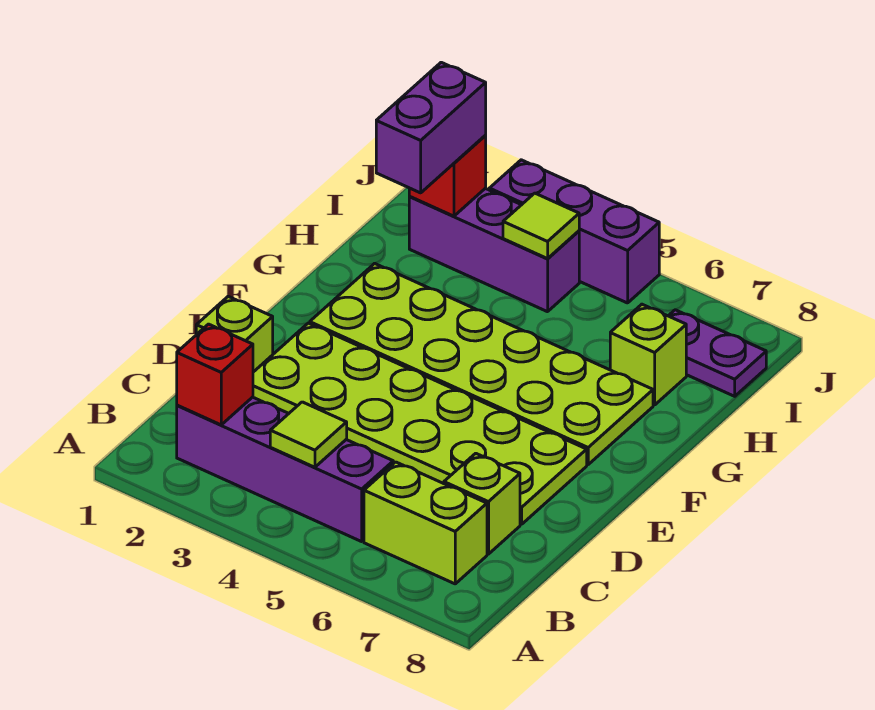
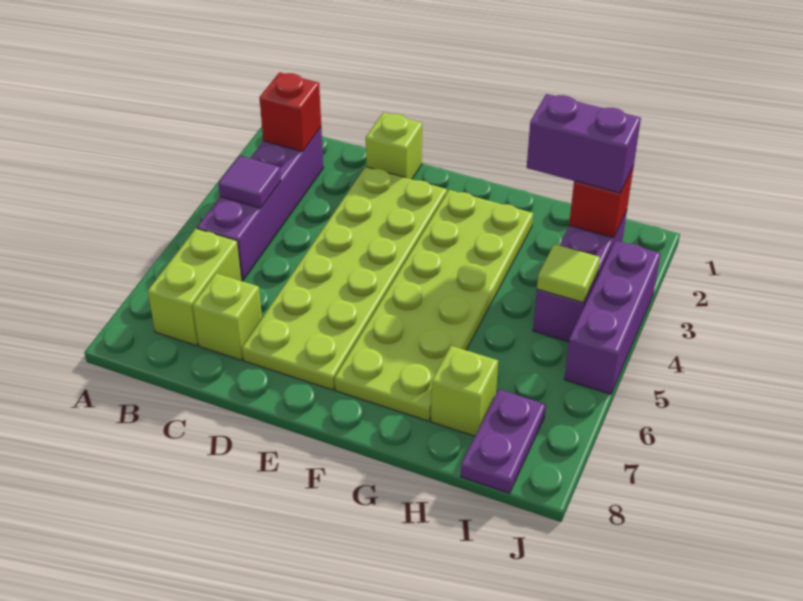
lime tile B4 level 2 -> purple tile B4 level 2

